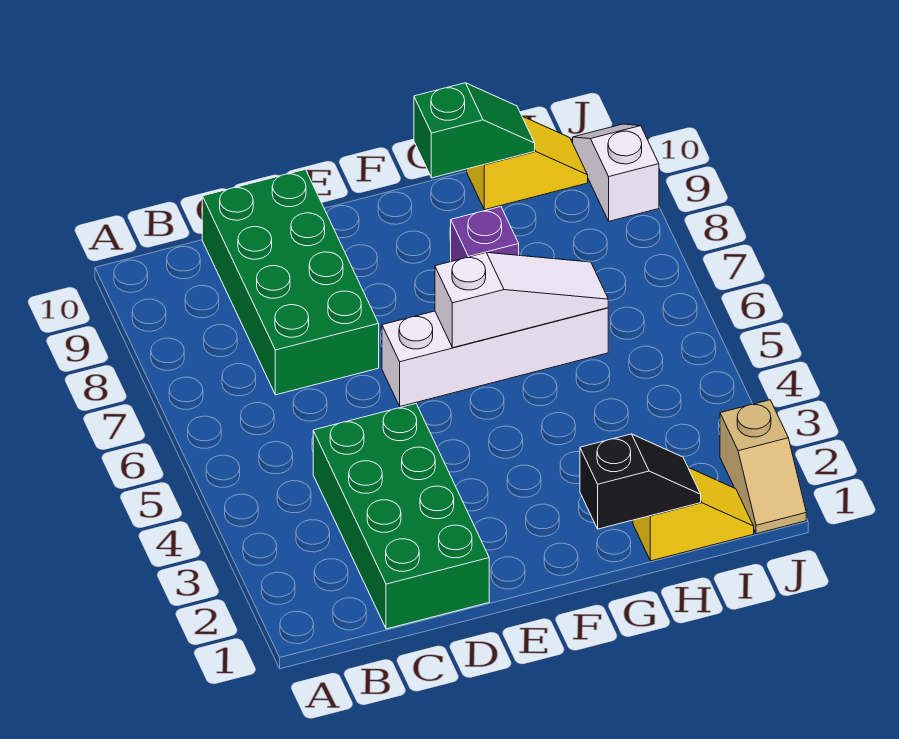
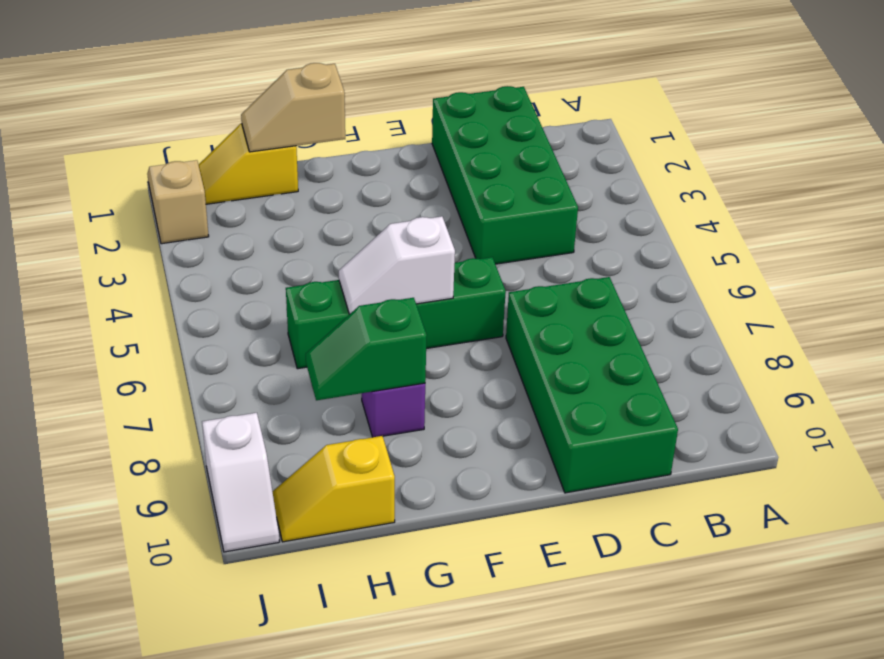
white brick E6:H6 level 1 -> green brick E6:H6 level 1
white slope F6:H6 level 2 top F -> white slope F6:G6 level 2 top F
black slope G1:H1 level 2 top G -> tan slope G1:H1 level 2 top G
green slope G10:H10 level 2 top G -> green slope G8:H8 level 2 top G

